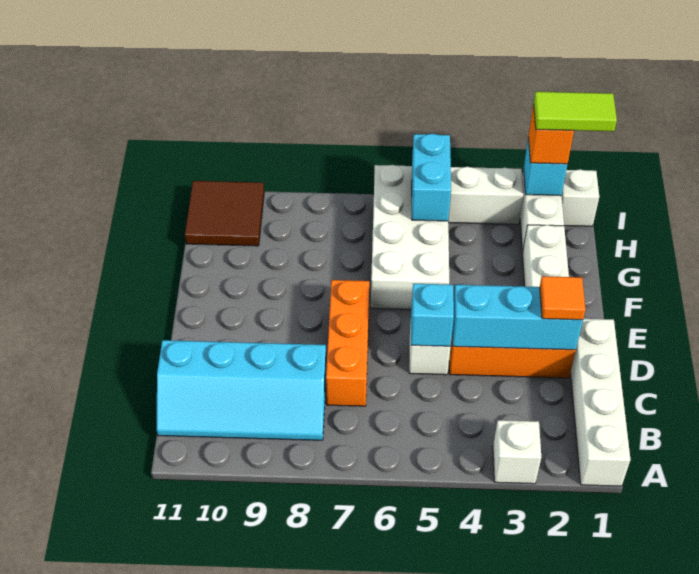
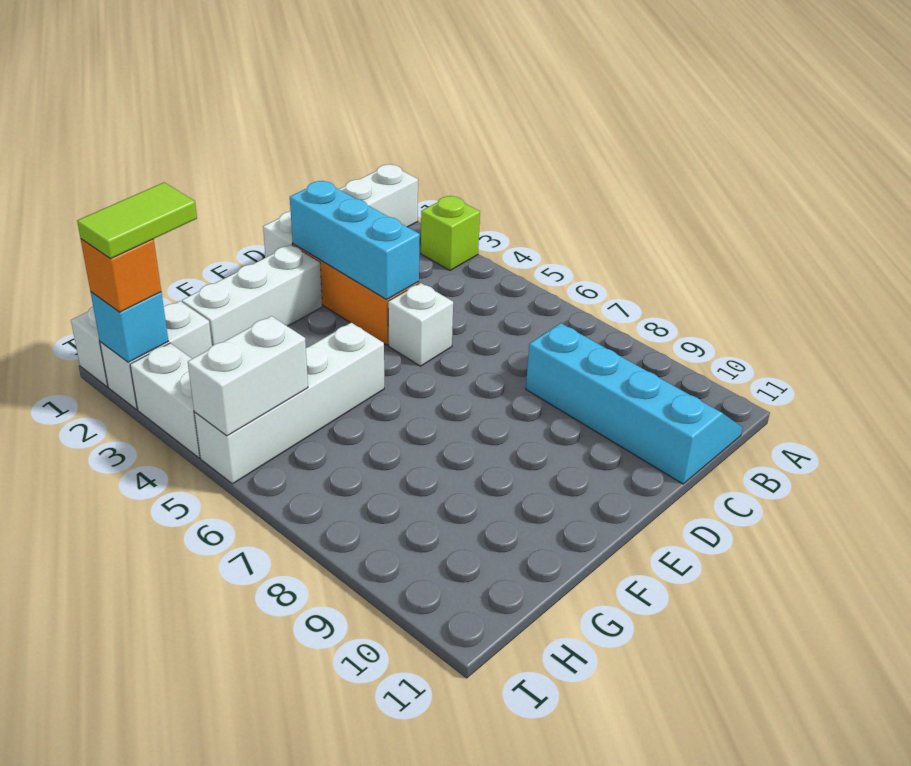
white brick A3 level 1 -> lime brick A3 level 1
orange brick C7:E7 level 1 -> none
orange tile D2 level 3 -> none
cyan brick D5 level 2 -> none
white brick F5:I6 level 1 -> white brick F5:I5 level 1
cyan brick H5:I5 level 2 -> white brick H5:I5 level 2
brown tile H10:I11 level 1 -> none
lime tile I1:I2 level 4 -> lime tile H2:I2 level 4

